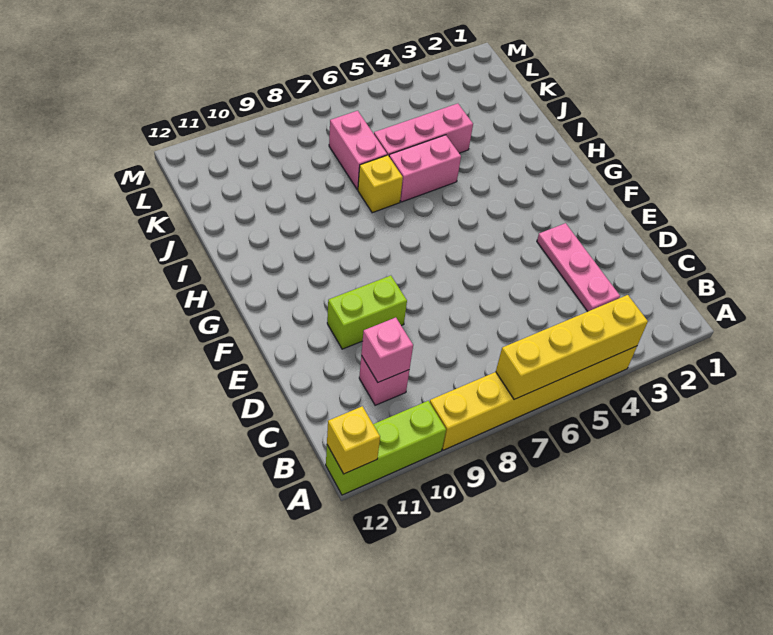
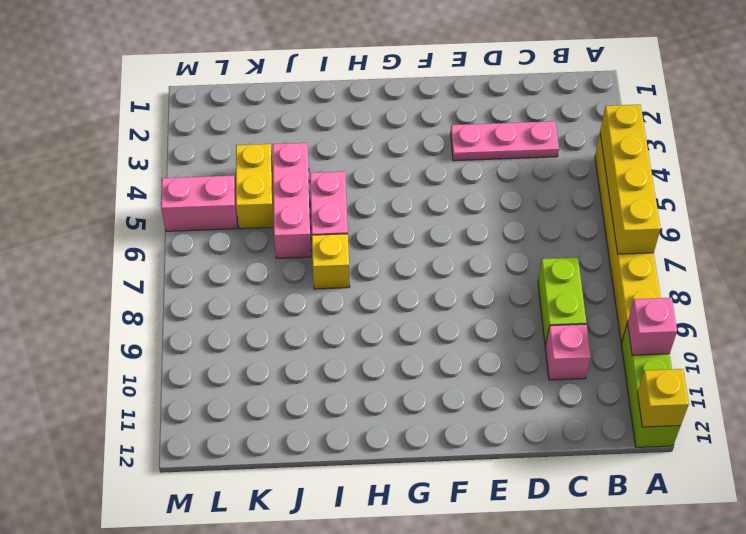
pink brick C10 level 2 -> pink brick A10 level 2
lime brick E9:E10 level 1 -> lime brick C8:C9 level 1
pink brick J7:K7 level 1 -> pink brick L5:M5 level 1
none -> yellow brick K4:K5 level 1

